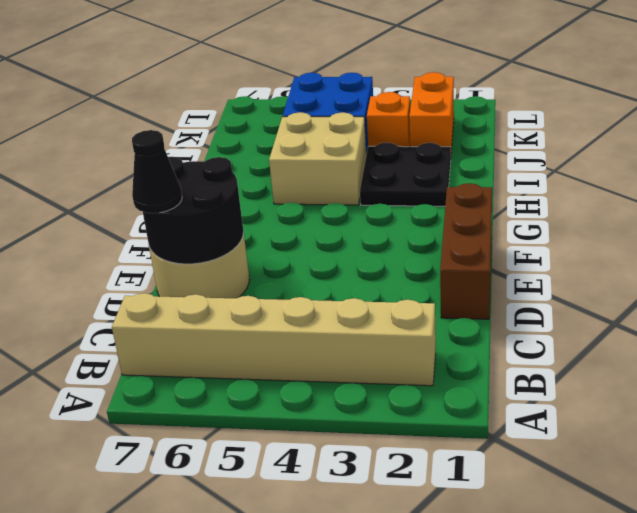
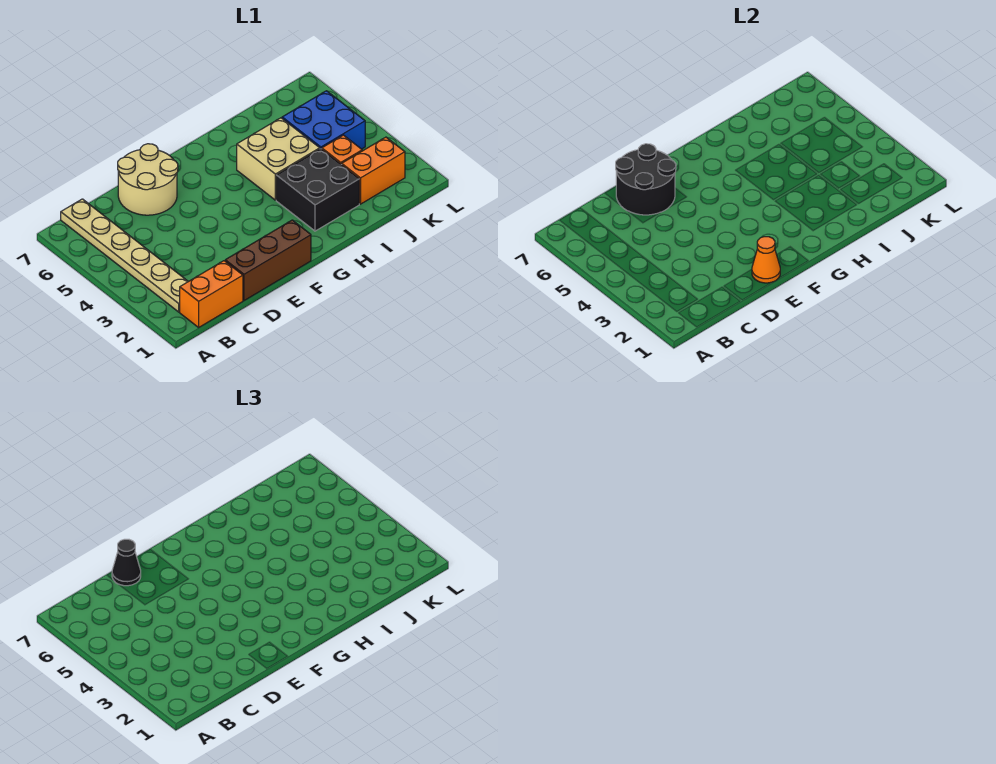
none -> orange brick B1:C1 level 1
tan brick B2:B7 level 1 -> tan plate B2:B7 level 1
none -> orange cone E1 level 2
black plate H2:I3 level 1 -> black brick H2:I3 level 1

